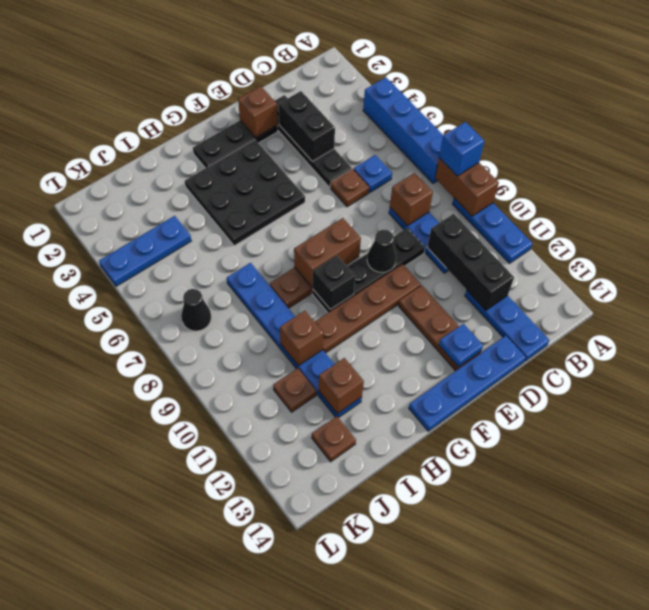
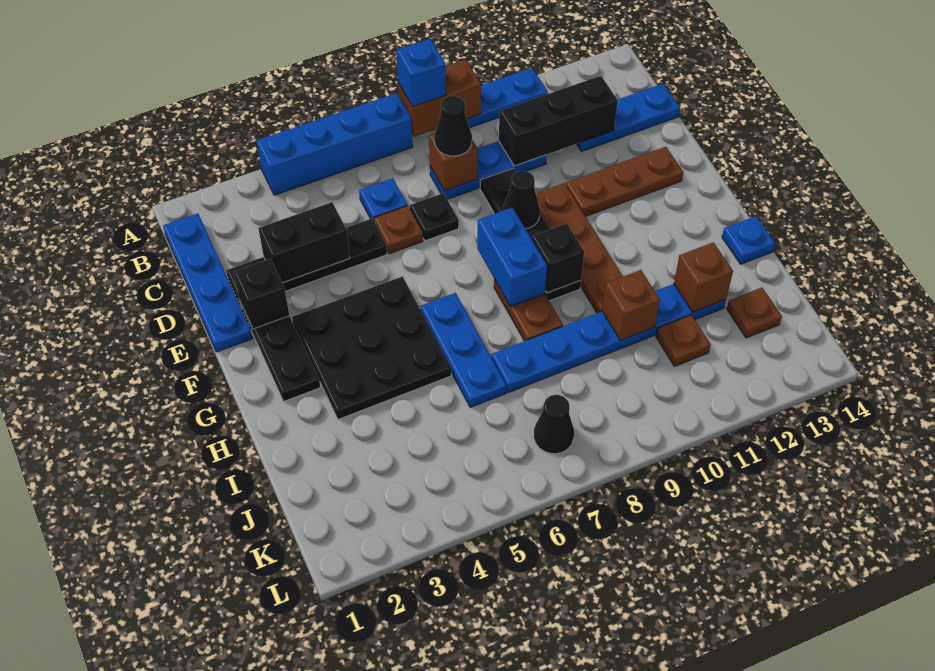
none -> black cone C8 level 3
none -> black plate D7 level 1
blue plate D14:G14 level 1 -> blue plate B1:E1 level 1
brown brick E2 level 2 -> black brick E2 level 2
blue plate E13 level 2 -> blue plate H14 level 1
brown brick F8:G8 level 2 -> blue brick F8:G8 level 2
blue plate J4:L4 level 1 -> blue plate G6:I6 level 1

